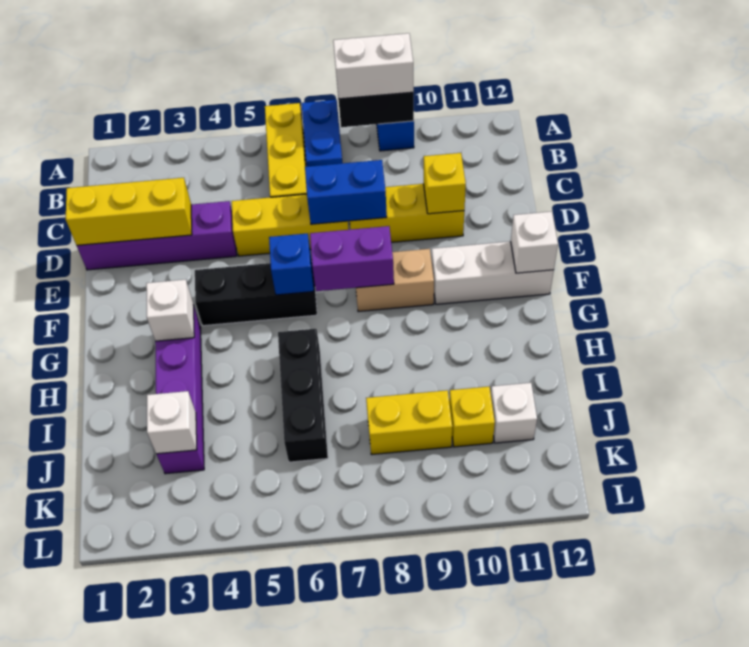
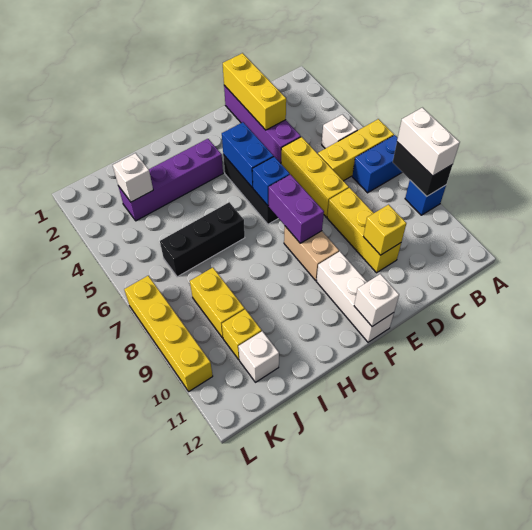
blue brick D7:D8 level 2 -> blue brick F4:F5 level 2
white brick G3 level 2 -> white brick B5 level 1
none -> yellow brick L7:L10 level 1

